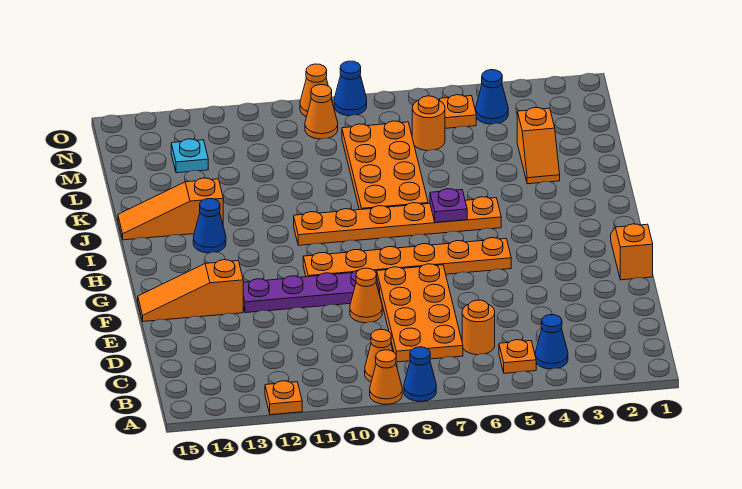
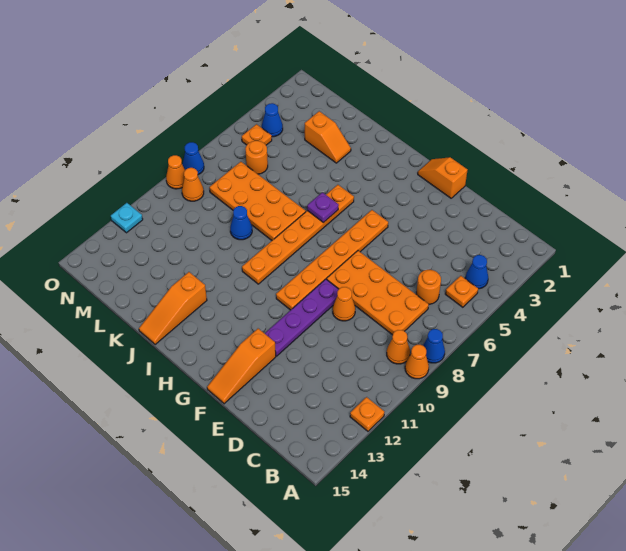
blue cone I13 level 1 -> blue cone K9 level 1
cyan plate M13 level 1 -> cyan plate O12 level 1

